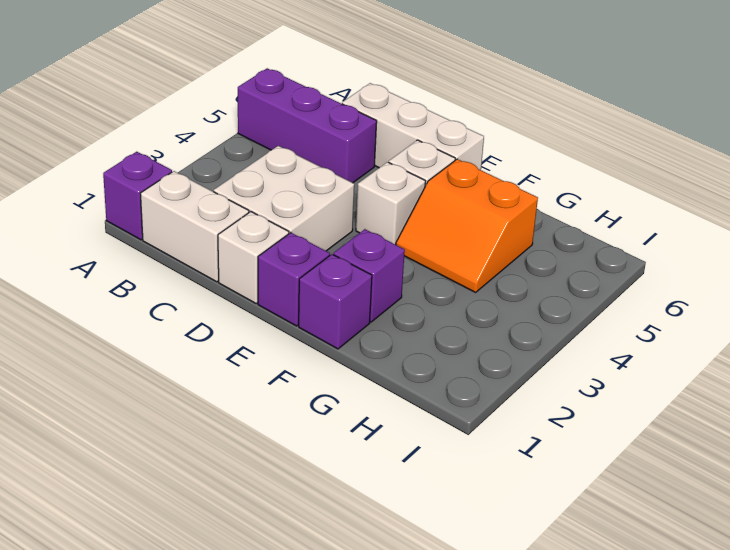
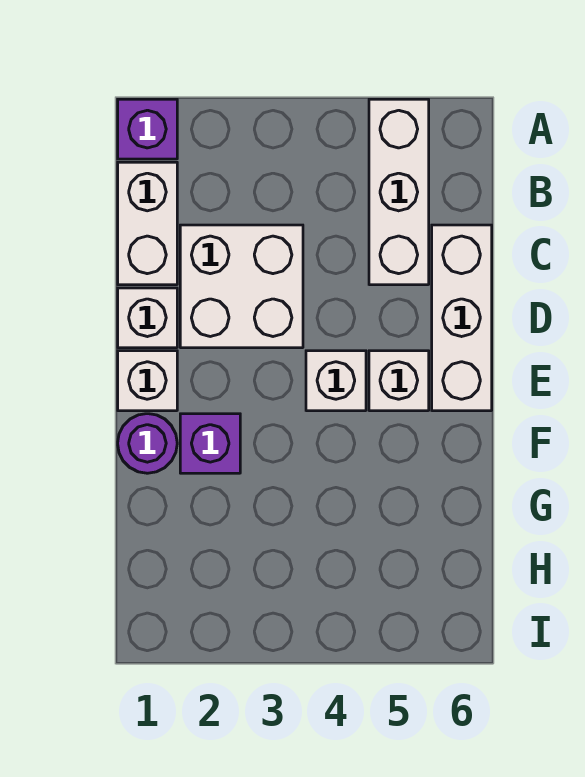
purple brick A5:C5 level 1 -> white brick A5:C5 level 1
purple brick E1 level 1 -> white brick E1 level 1
purple brick F1 level 1 -> purple round brick F1 level 1
orange slope F4:G5 level 1 top 5 -> none

